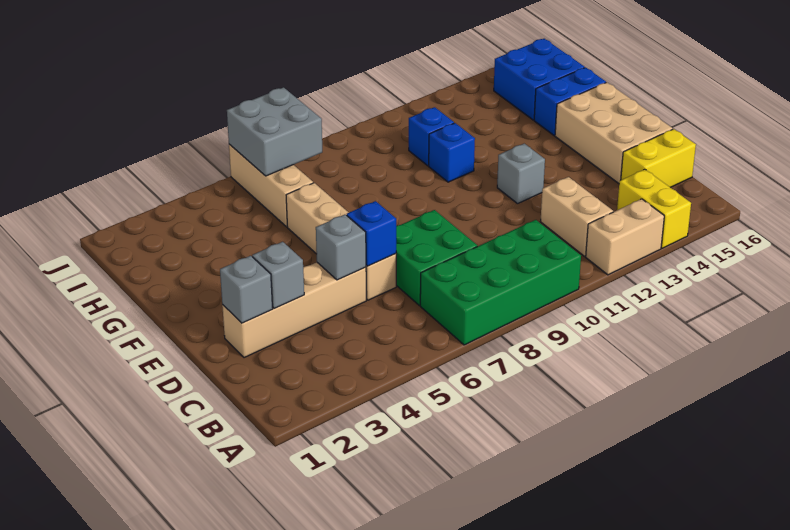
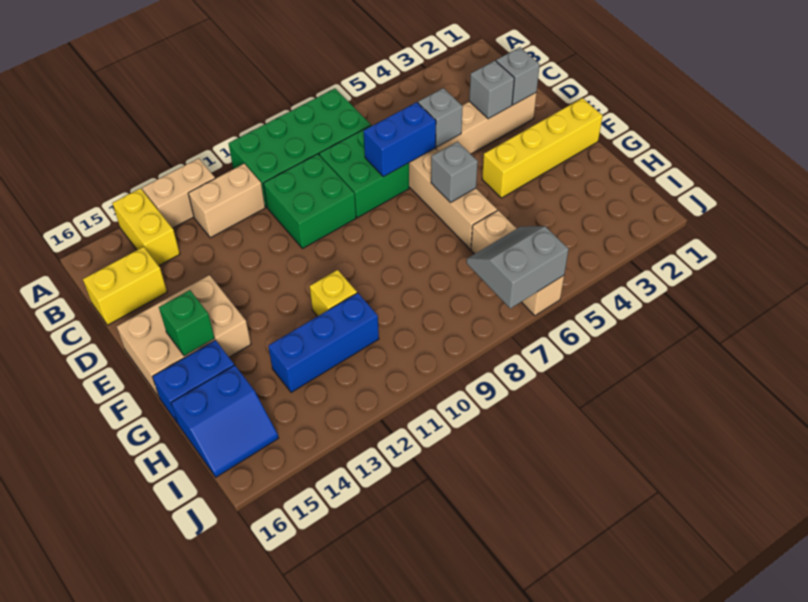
tan brick B12:C12 level 1 -> tan brick B11:B12 level 1
none -> green brick C9:D10 level 1
blue brick D6 level 2 -> blue brick D6:D7 level 2
tan brick D15:F16 level 1 -> tan brick E14:F16 level 1
grey brick E12 level 1 -> grey brick F6 level 2
none -> yellow brick F1:F4 level 1
none -> green brick F15 level 2
blue brick G11 level 1 -> yellow brick G11 level 1
blue brick H11 level 1 -> blue brick H11:H13 level 1
blue brick H15:I16 level 1 -> blue slope H15:I16 level 1 top H
grey brick I6:J7 level 2 -> grey slope I6:J7 level 2 top J

